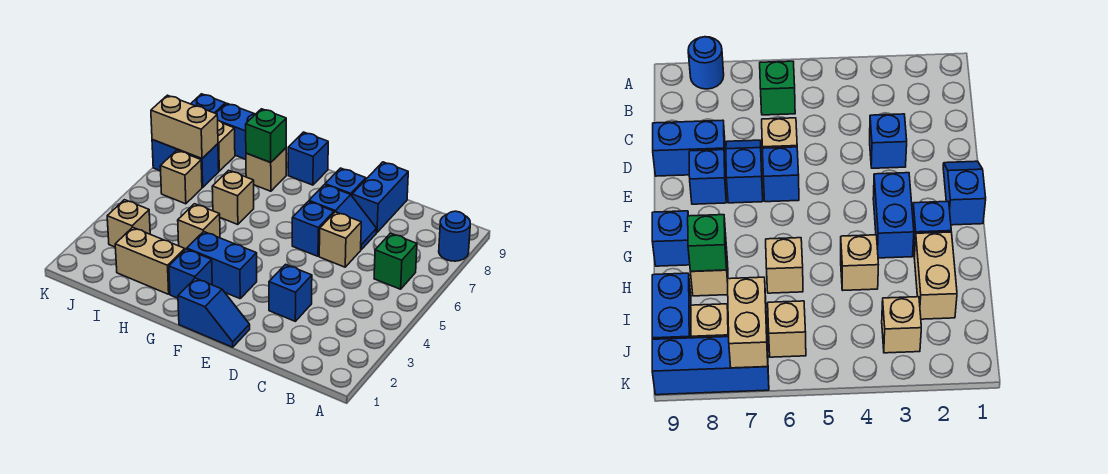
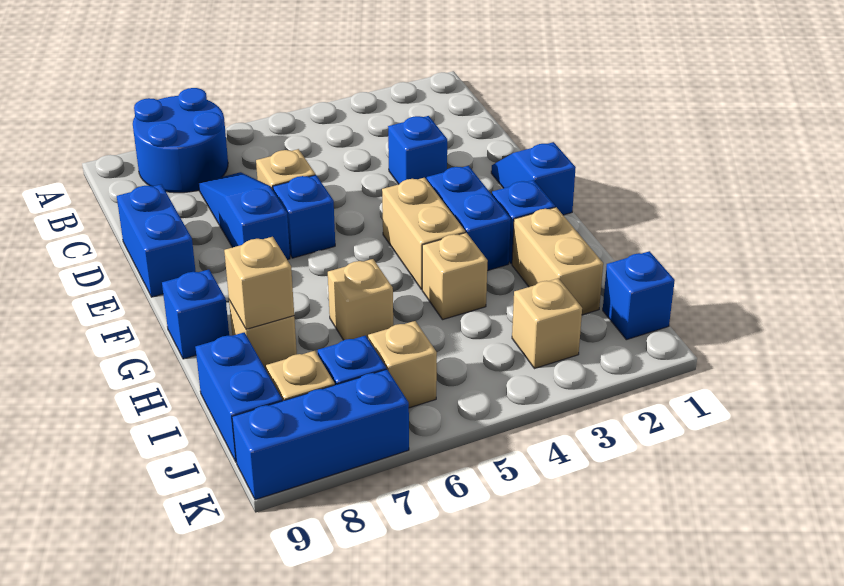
blue round brick A8 level 1 -> blue round brick A7:B8 level 1
green brick B6 level 1 -> none
blue slope D7:E7 level 1 top E -> blue slope C7:E7 level 1 top E
blue brick D8:D9 level 1 -> blue brick D9:E9 level 1
blue brick E8 level 1 -> blue brick J1 level 1
green brick H8 level 2 -> tan brick H8 level 2
tan brick J7:K7 level 2 -> tan brick F4:G4 level 1

